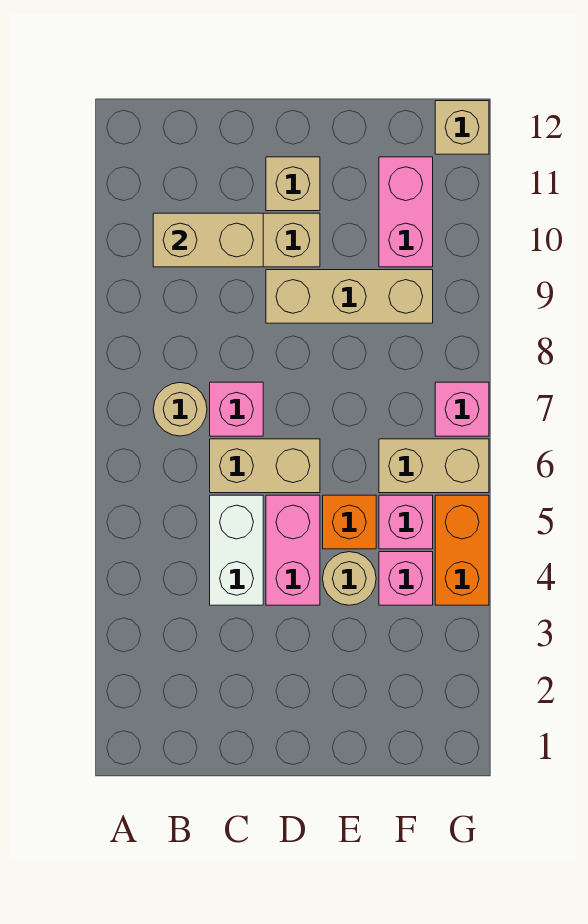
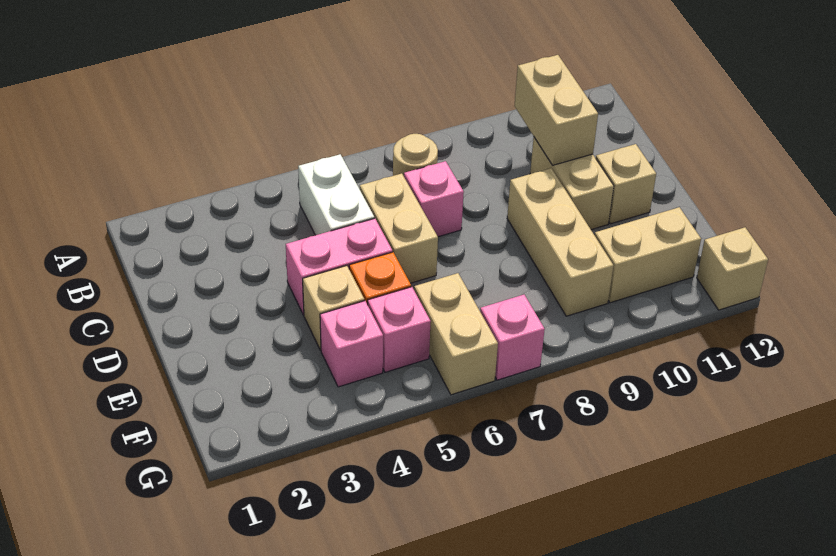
white brick C4:C5 level 1 -> white brick B5:C5 level 1
tan round brick E4 level 1 -> tan brick E4 level 1
pink brick F10:F11 level 1 -> tan brick F10:F11 level 1
orange brick G4:G5 level 1 -> none

